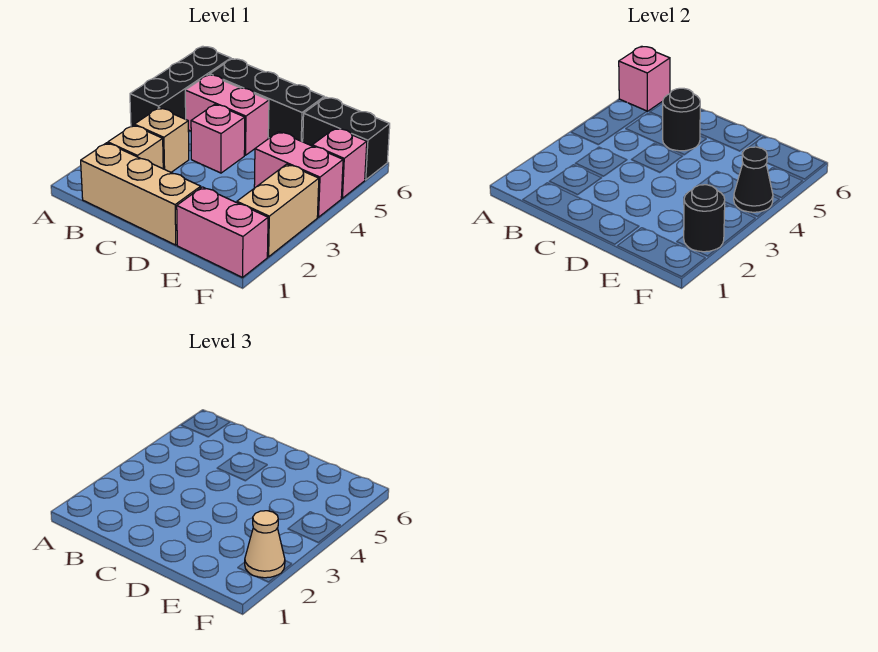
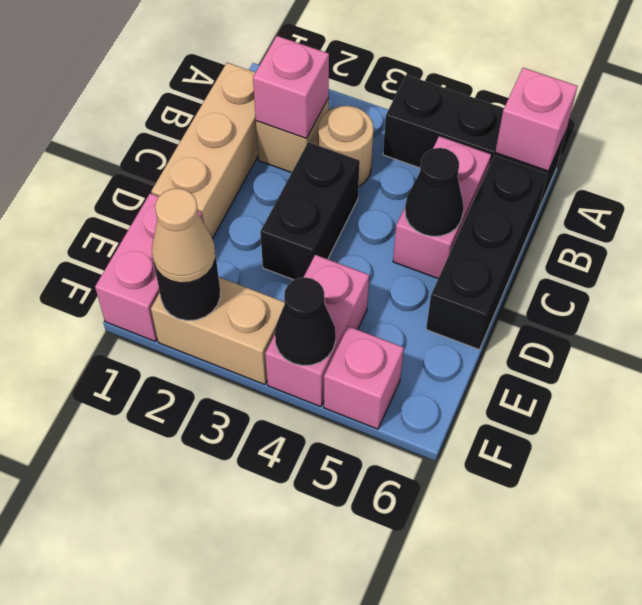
tan brick B3 level 1 -> tan round brick B3 level 1
pink brick C4 level 1 -> pink brick B2 level 2
black round brick C5 level 2 -> black cone C5 level 2
black brick E6:F6 level 1 -> black brick C3:D3 level 1

